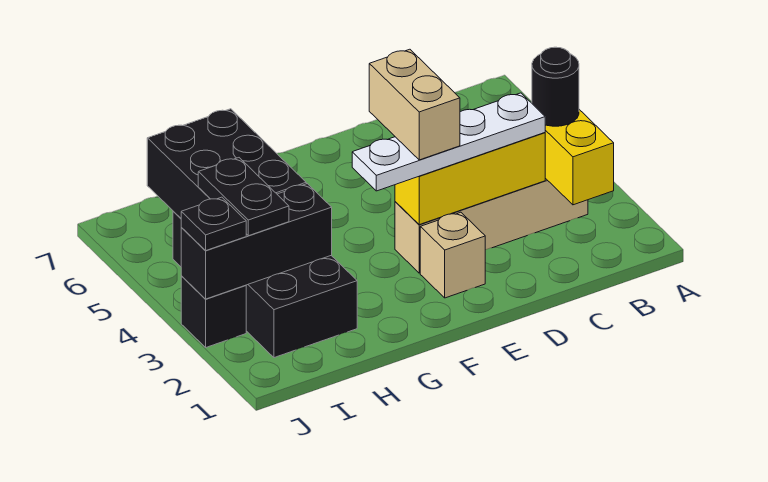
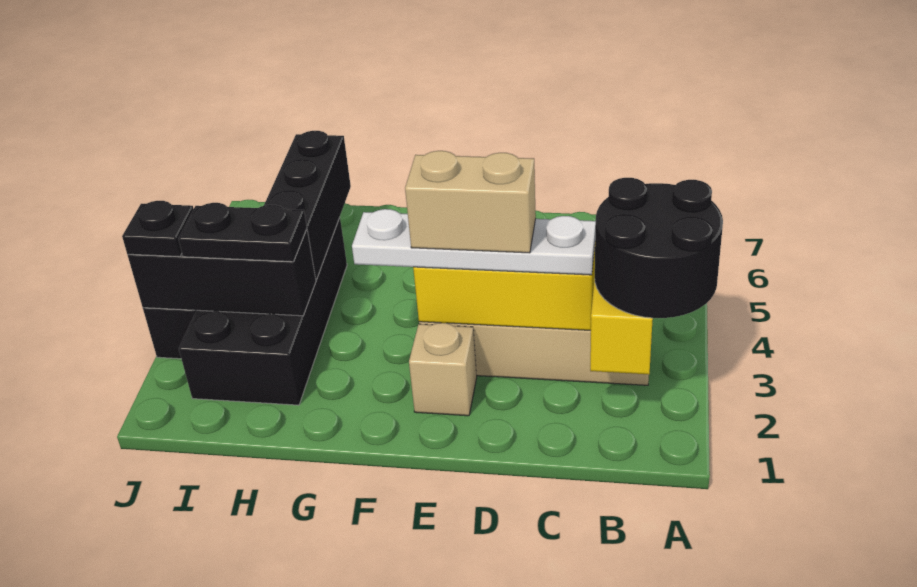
black round brick B3 level 3 -> black round brick A2:B3 level 3
tan brick E3:E4 level 4 -> tan brick D3:E3 level 4
black brick H4:I6 level 2 -> black brick H4:H6 level 2
black plate I3:I4 level 3 -> black plate H3:I3 level 3

